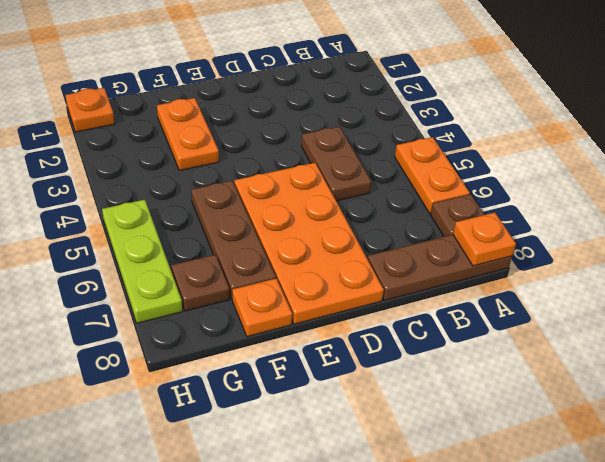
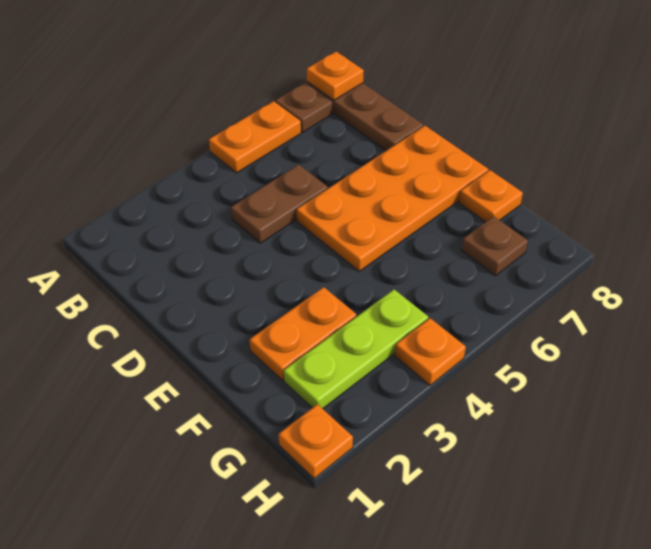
brown plate F5:F7 level 1 -> none
none -> orange plate H4 level 1
lime plate H5:H7 level 1 -> lime plate G2:G4 level 1

